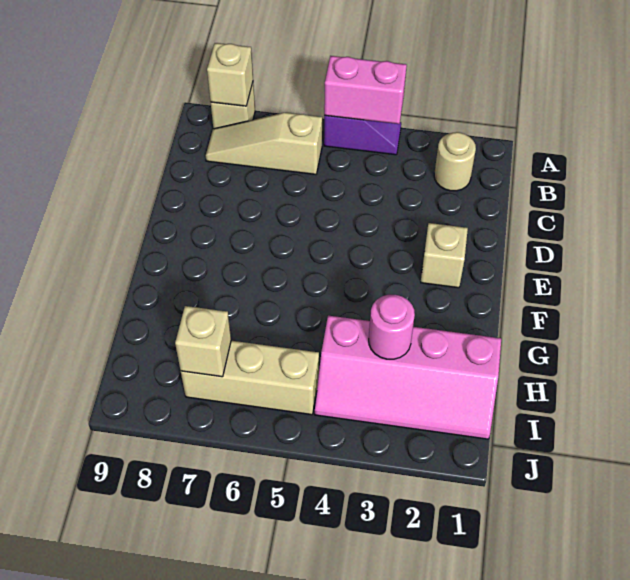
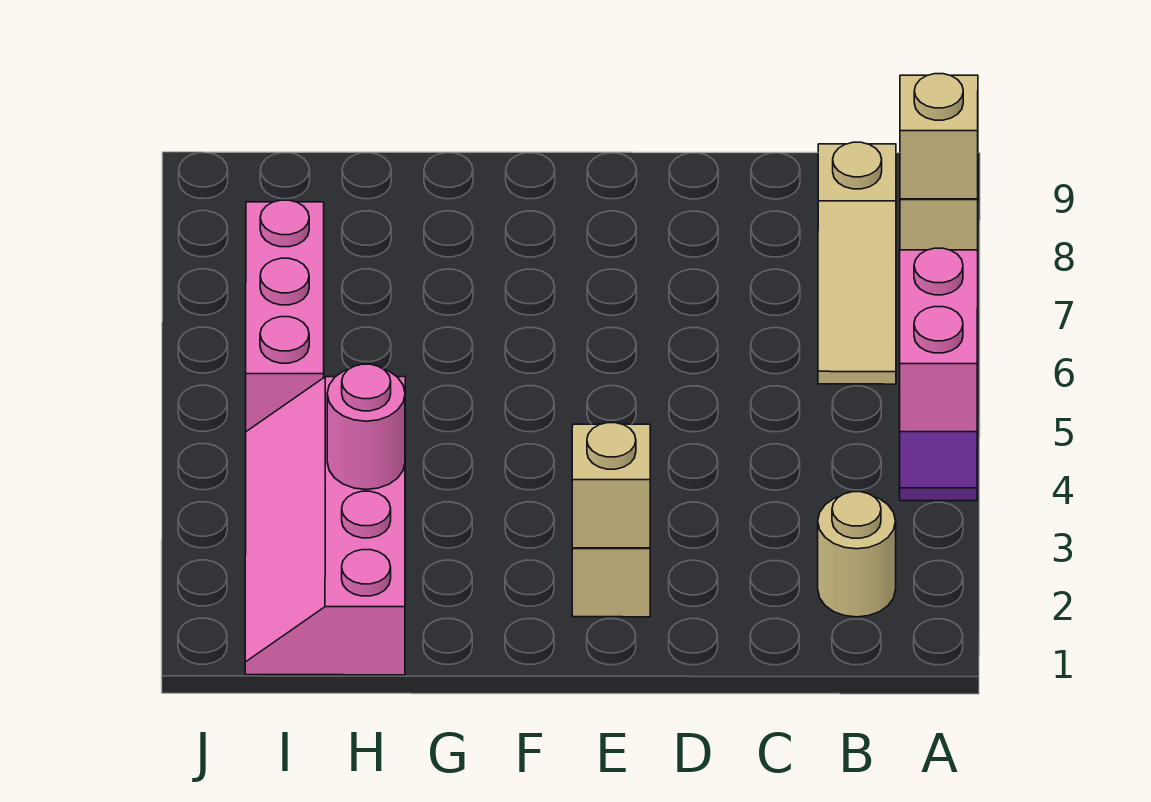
tan slope B6:B8 level 1 top 6 -> tan slope B6:B8 level 1 top 8
tan brick I5:I7 level 1 -> pink brick I5:I7 level 1
tan brick I7 level 2 -> tan brick E2 level 2

